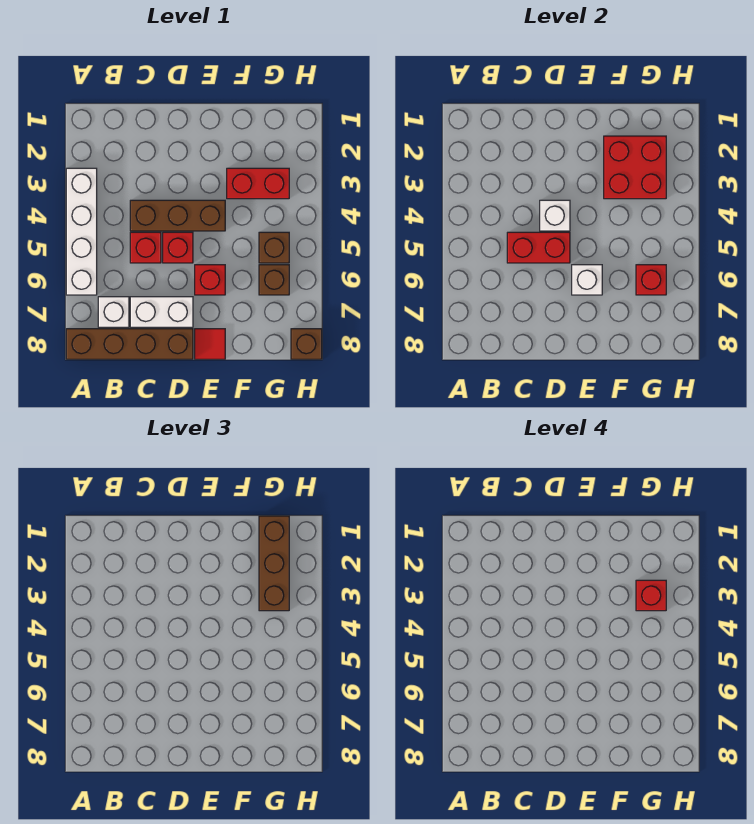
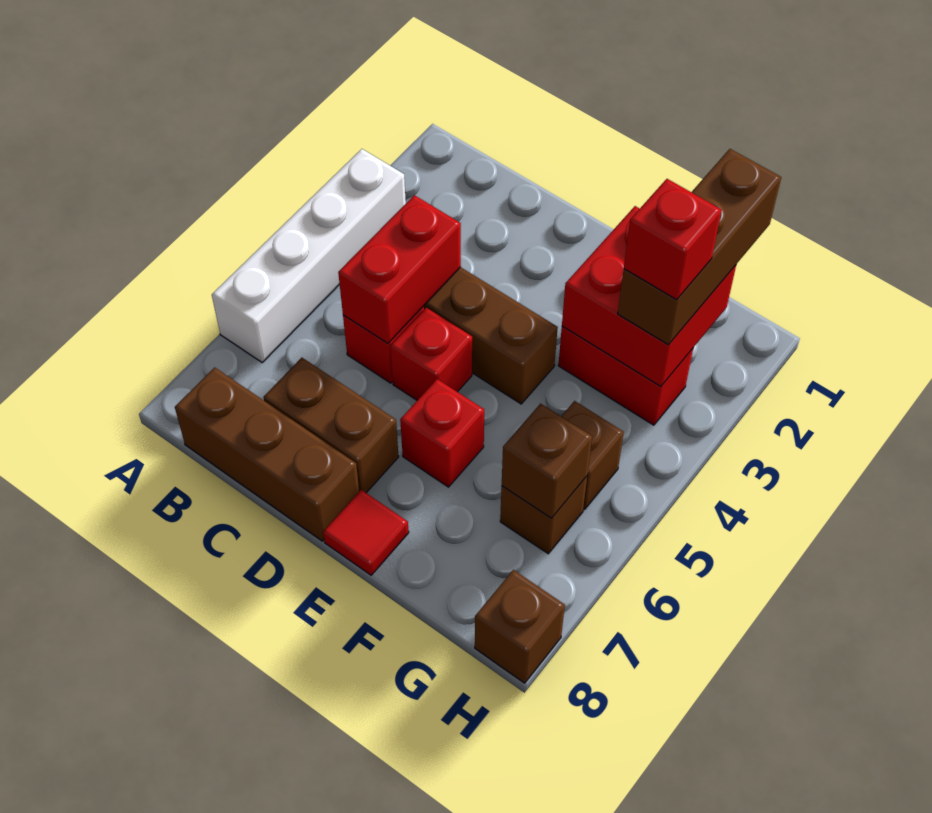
brown brick A8:D8 level 1 -> brown brick B8:D8 level 1
white brick B7 level 1 -> none
red brick C5:D5 level 2 -> red brick C4:C5 level 2
white brick C7:D7 level 1 -> brown brick C7:D7 level 1
white brick D4 level 2 -> none
white brick E6 level 2 -> none
red brick G6 level 2 -> brown brick G6 level 2

